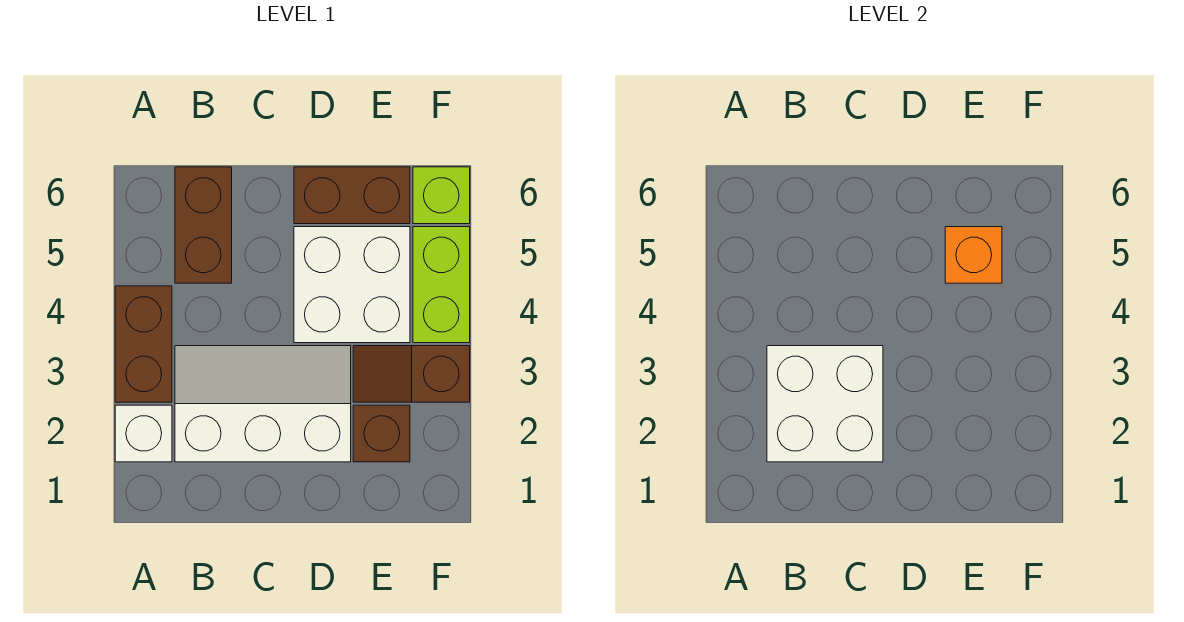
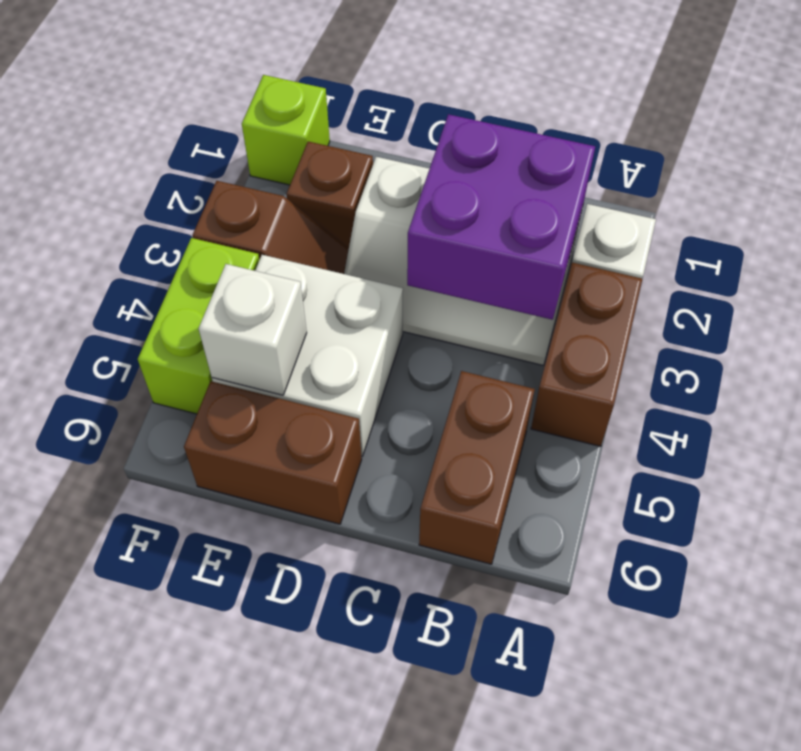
white brick B2:C3 level 2 -> purple brick B2:C3 level 2
orange brick E5 level 2 -> white brick E5 level 2
lime brick F6 level 1 -> lime brick F1 level 1

